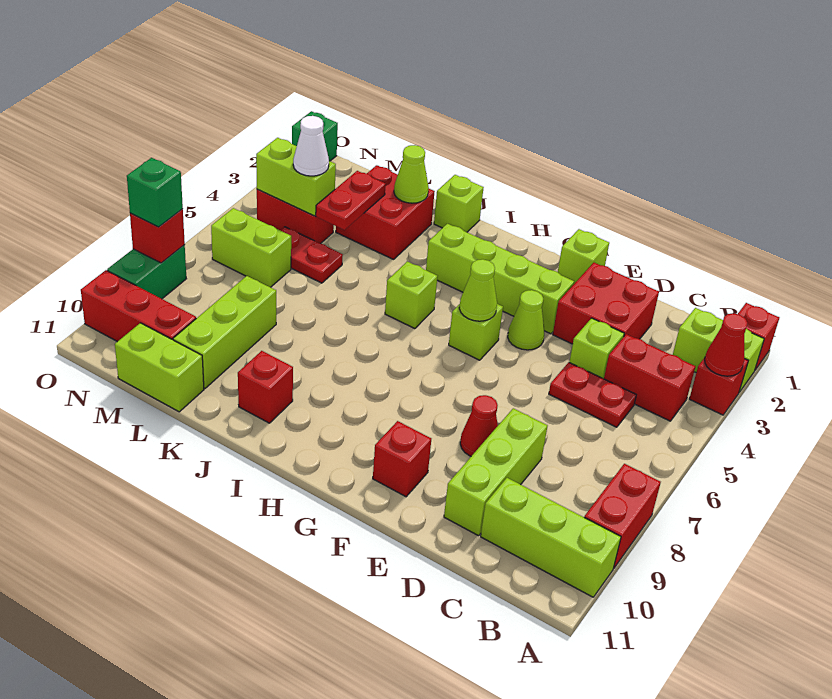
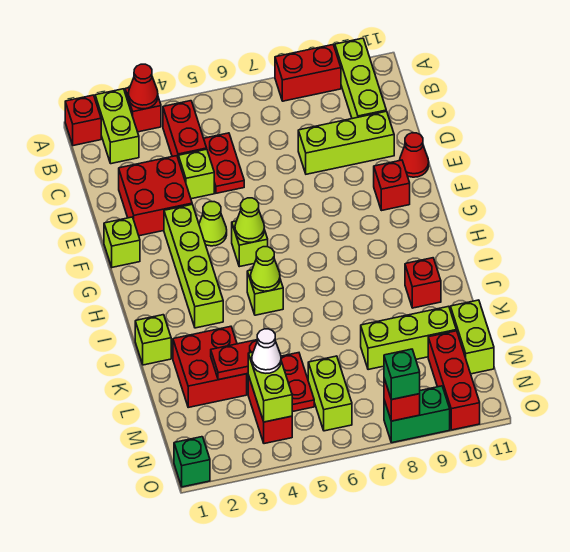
red cone E8 level 1 -> red cone E11 level 1
lime cone K2 level 2 -> lime cone I5 level 2

